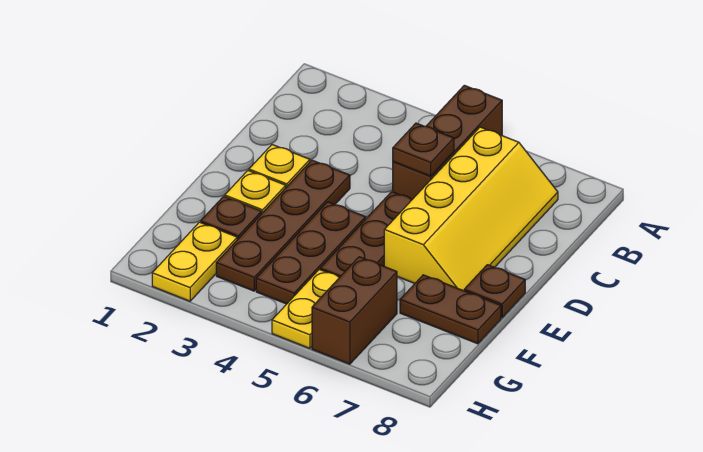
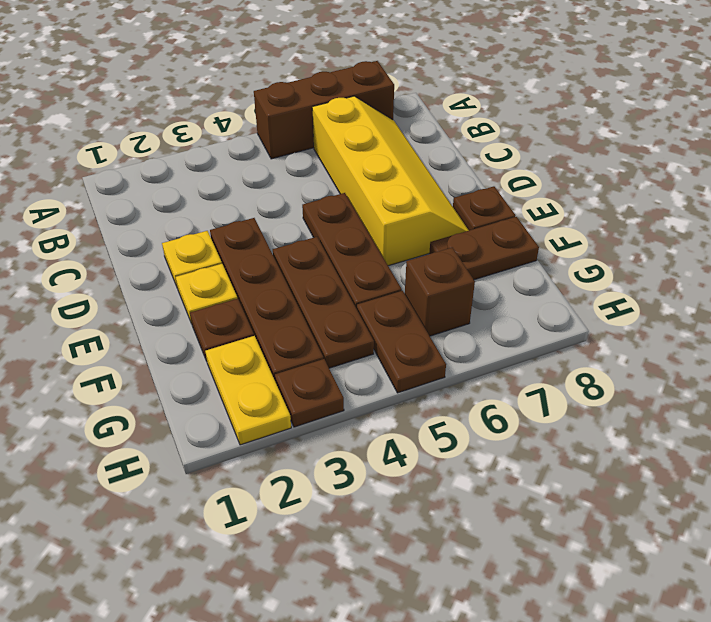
brown brick A5:C5 level 1 -> brown brick A5:A7 level 1
brown plate C5 level 2 -> brown plate H3 level 1
yellow plate G5:H5 level 1 -> brown plate G5:H5 level 1
brown brick G6:H6 level 1 -> brown brick G6 level 1

